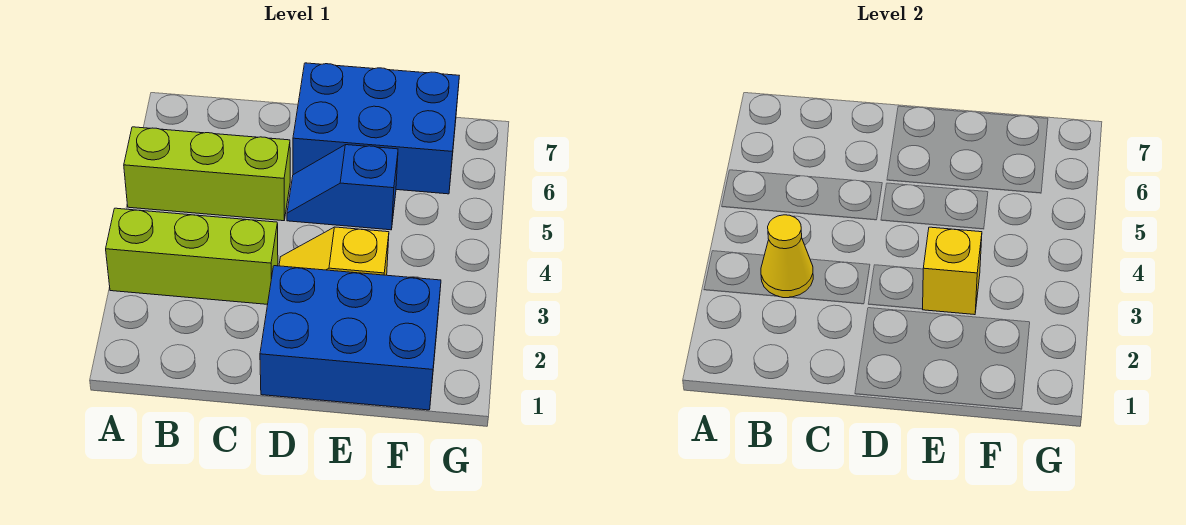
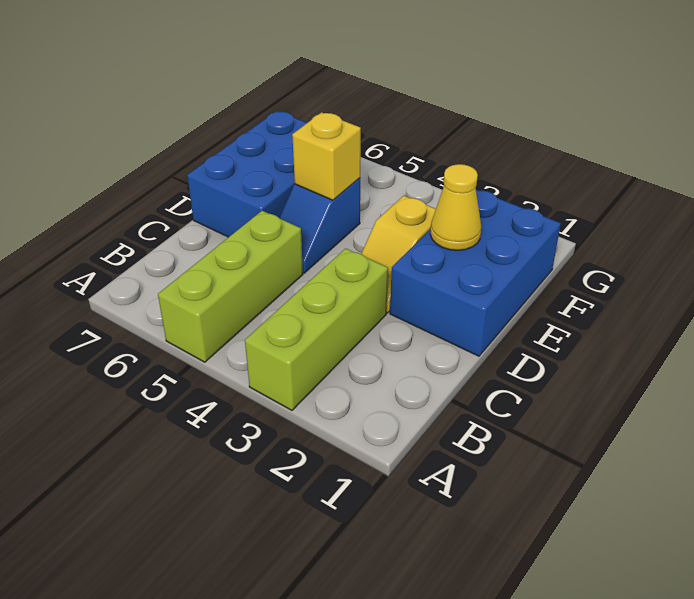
yellow cone B3 level 2 -> yellow cone E2 level 2
yellow brick E3 level 2 -> yellow brick E5 level 2

